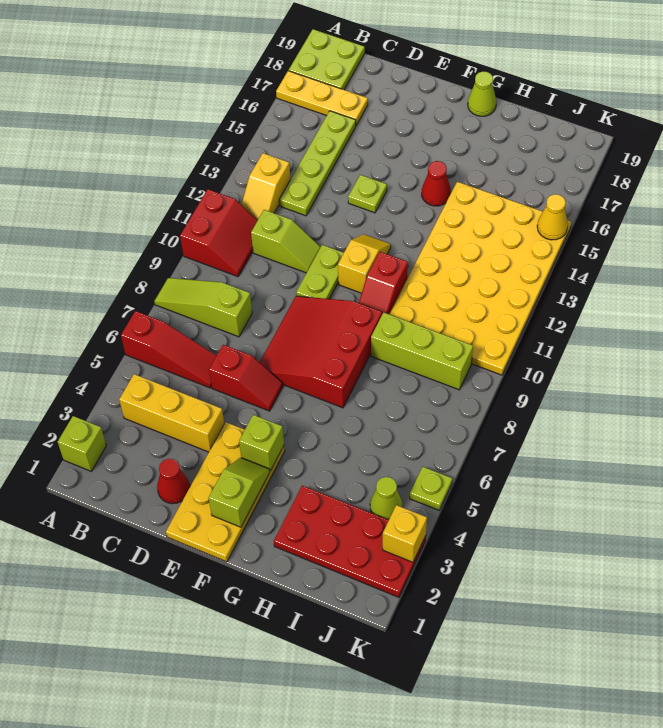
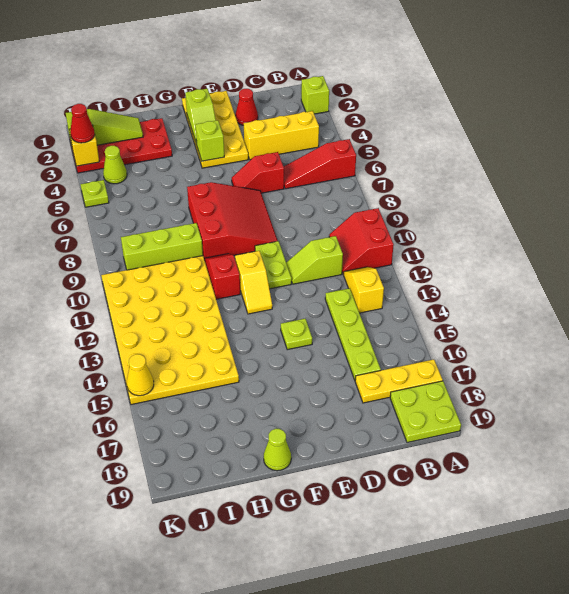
lime slope A8:C8 level 1 top C -> lime slope I2:K2 level 2 top K
red cone G15 level 1 -> red cone K3 level 3

